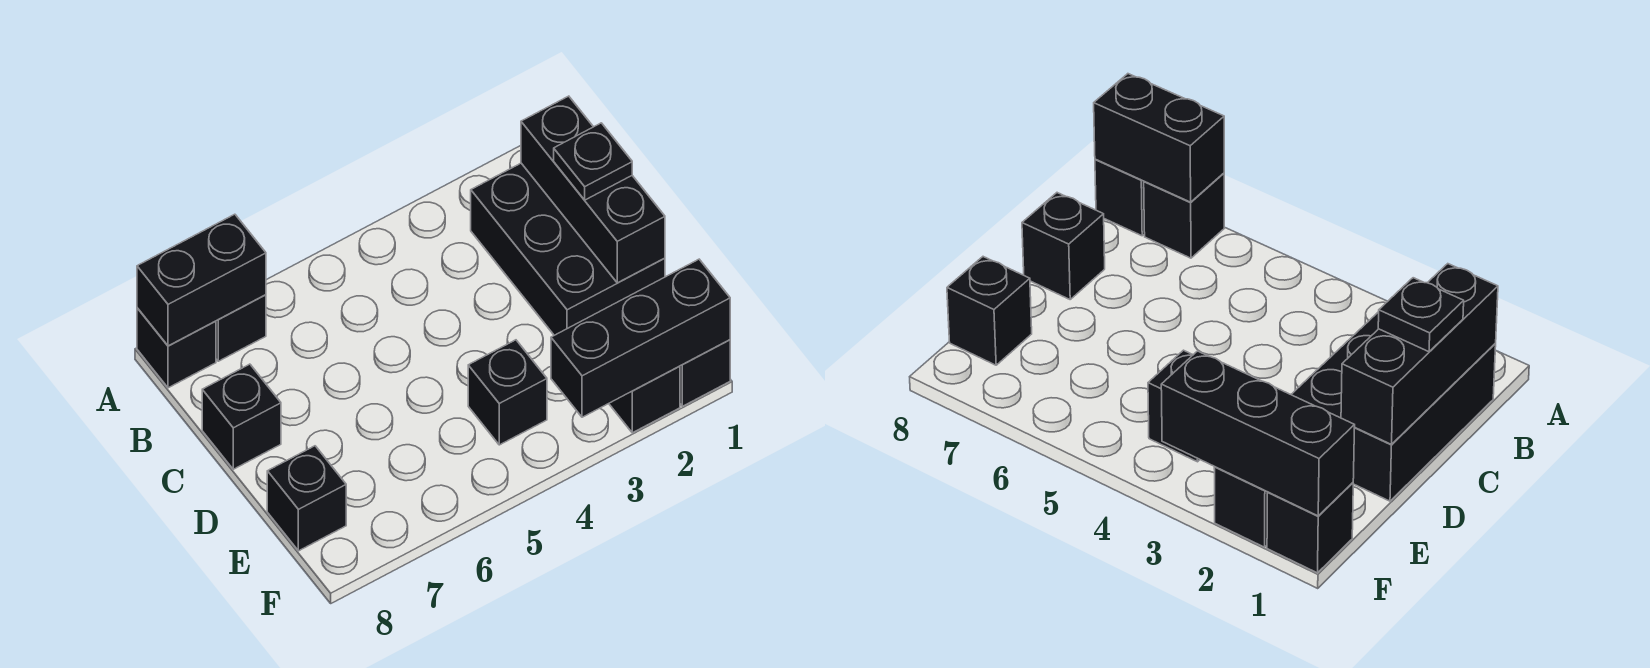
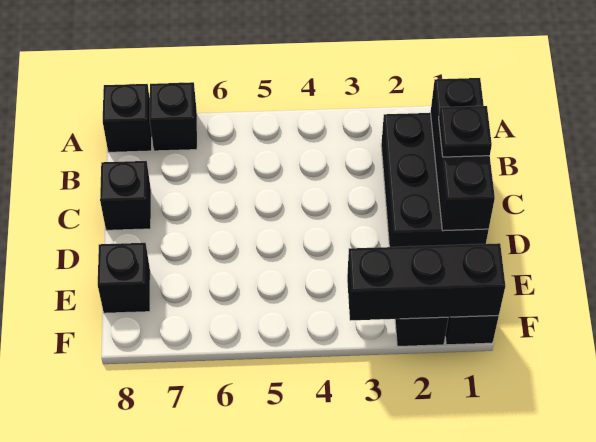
black brick A7:A8 level 2 -> none
black brick E4 level 1 -> none

